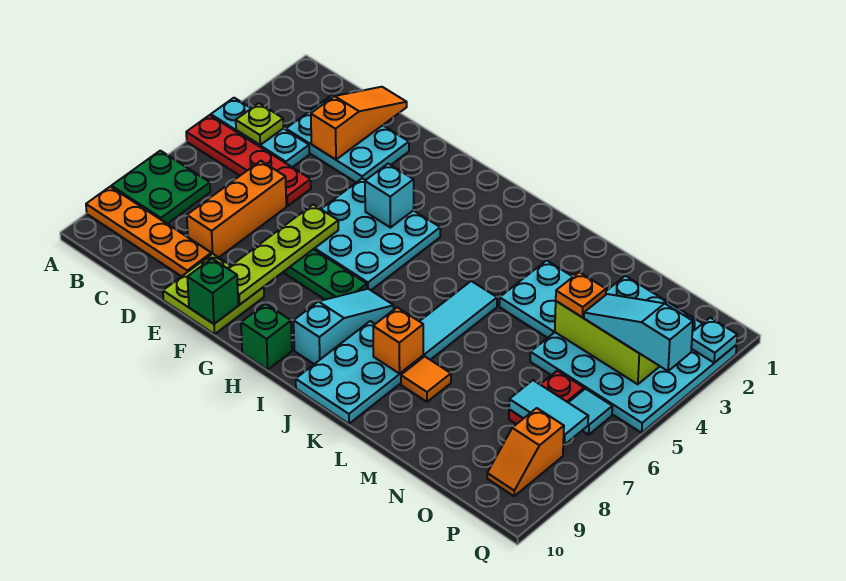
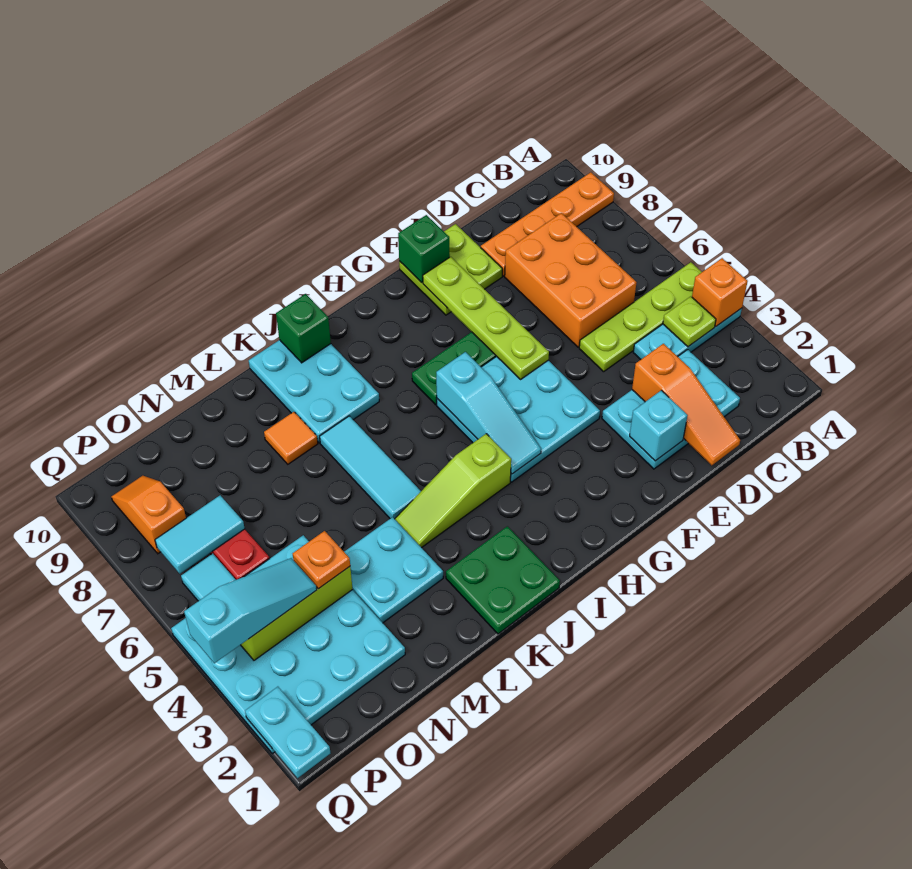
red plate A5:D5 level 1 -> lime plate A5:D5 level 1
green plate A7:B8 level 1 -> green plate J1:K2 level 1
orange brick D6:D8 level 1 -> orange brick C6:D8 level 1
cyan brick G4 level 2 -> cyan brick E2 level 2
green brick H10 level 1 -> green brick J10 level 2
none -> lime slope I4:K4 level 1 top I
cyan slope I7:I9 level 1 top 9 -> cyan slope H4:H6 level 2 top 6
orange brick K8 level 2 -> orange brick A4 level 2
cyan plate Q2 level 2 -> cyan plate Q1:Q2 level 2

